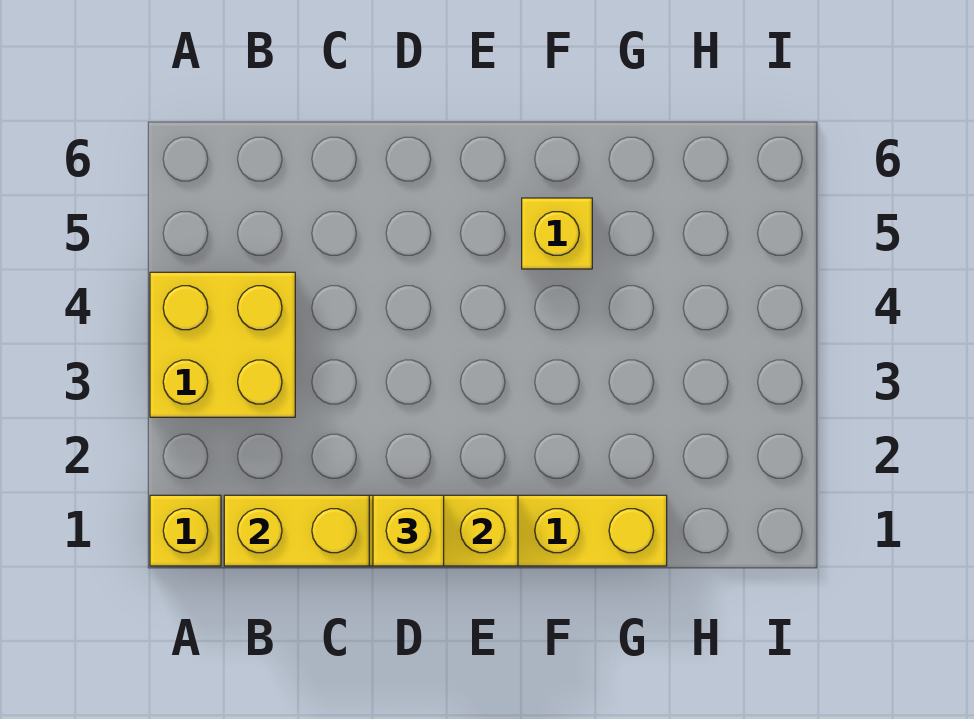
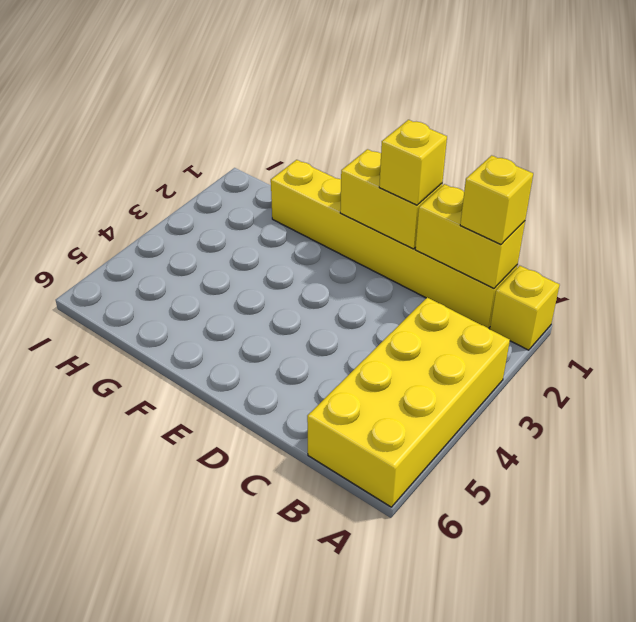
yellow brick A3:B4 level 1 -> yellow brick A3:B6 level 1
yellow brick F5 level 1 -> yellow brick B1 level 3

